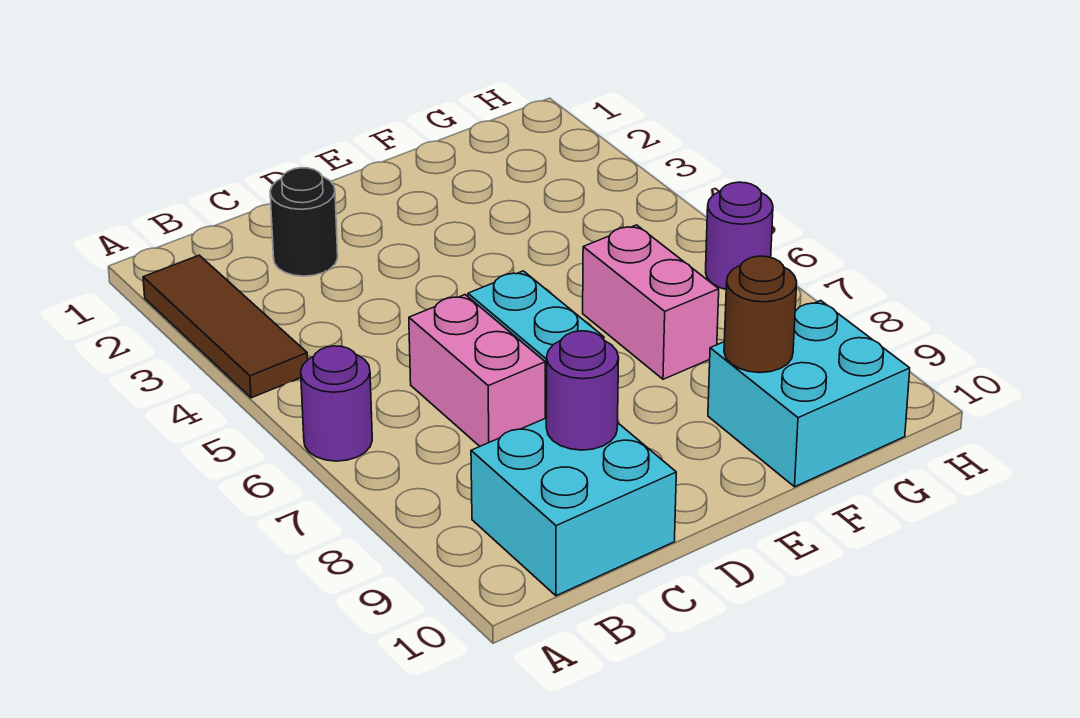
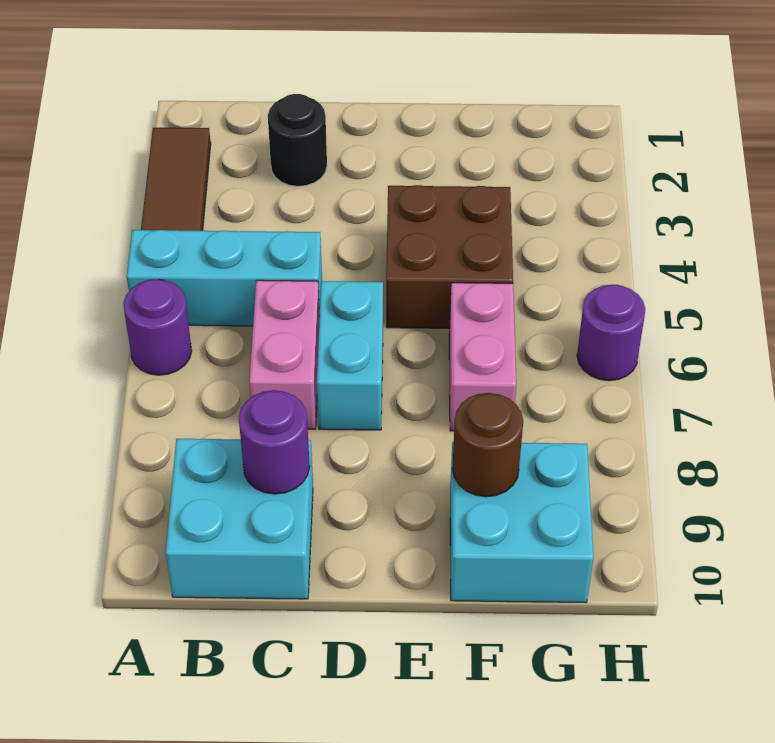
none -> cyan brick A5:C5 level 1
none -> brown brick E4:F5 level 1

